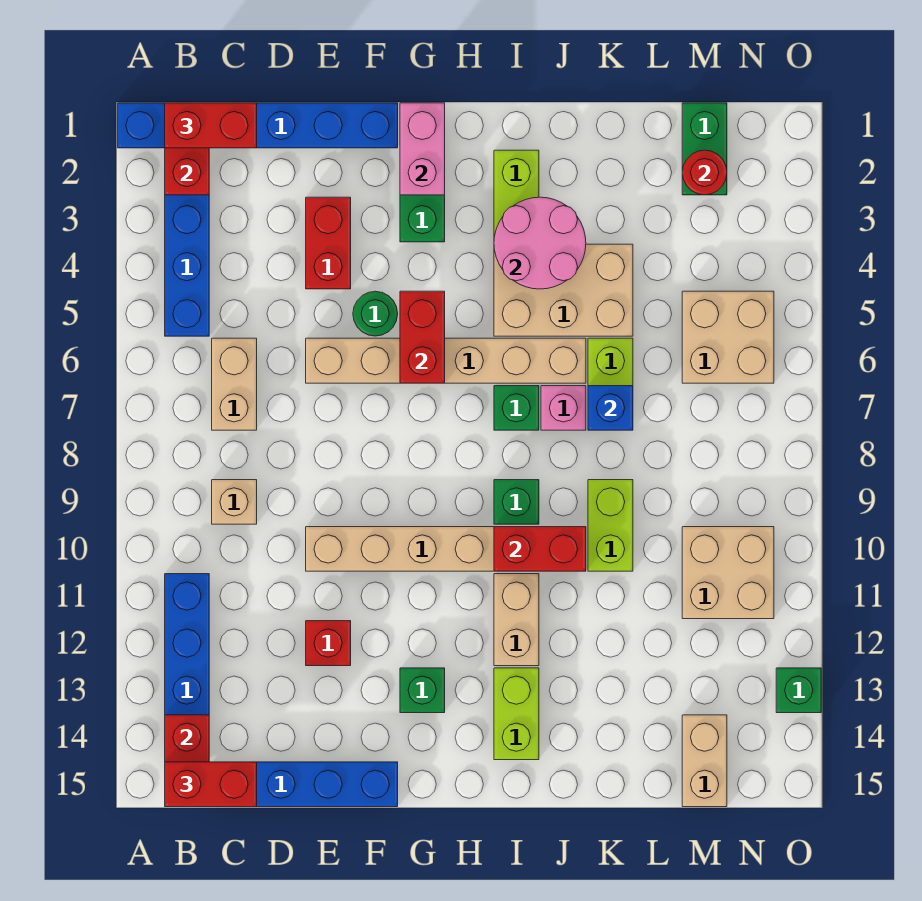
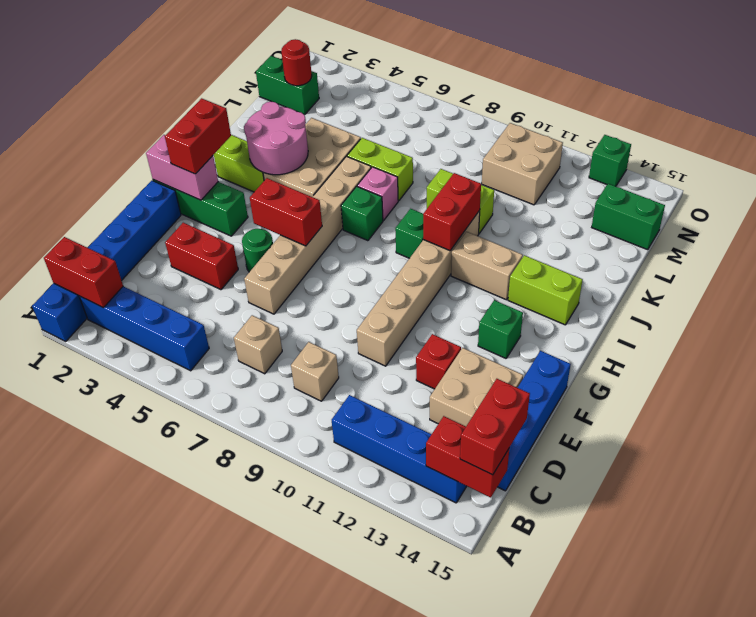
red brick B1:C1 level 3 -> red brick G2:H2 level 3
tan brick C6:C7 level 1 -> tan brick C7 level 1
blue brick K7 level 2 -> none
tan brick M5:N6 level 1 -> tan brick D13:E14 level 1
tan brick M14:M15 level 1 -> green brick M14:M15 level 1

